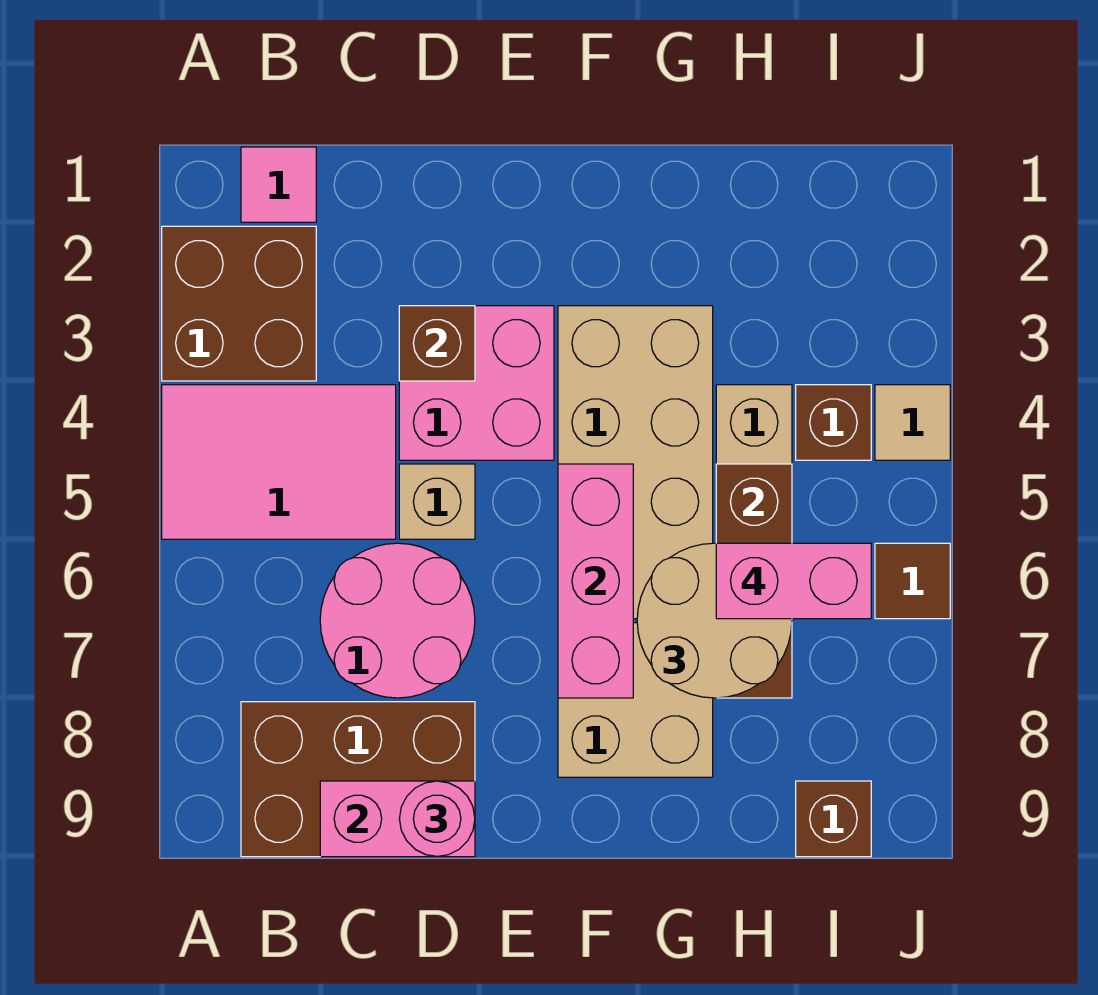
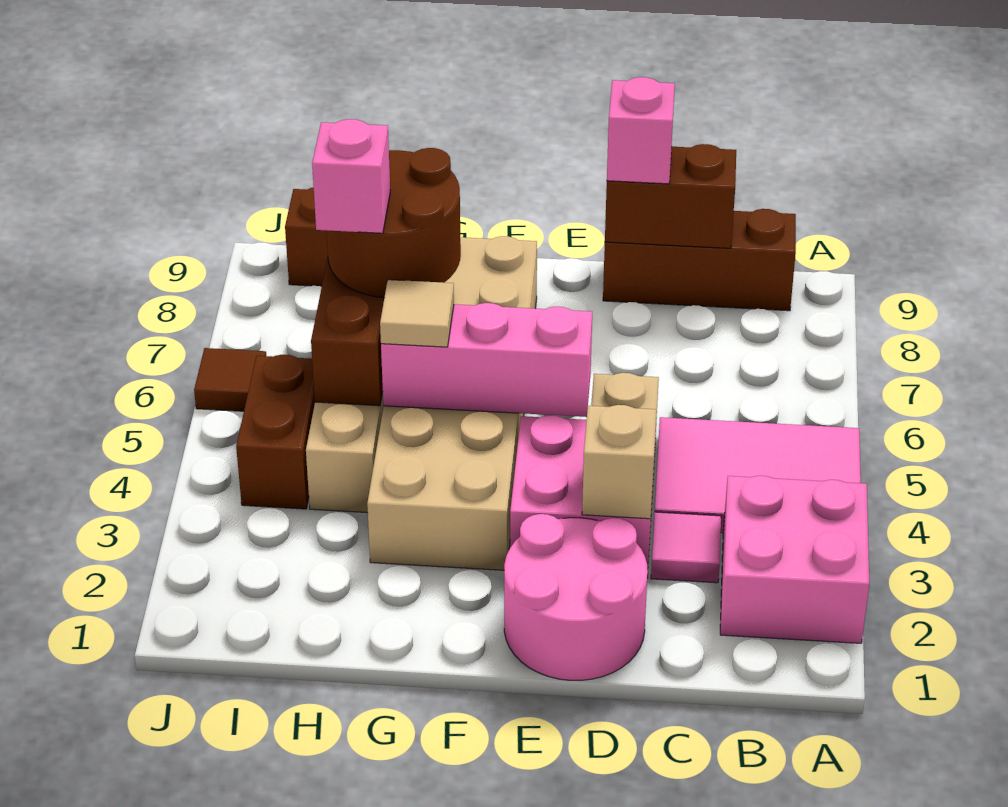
brown brick A2:B3 level 1 -> pink brick A2:B3 level 1
pink tile B1 level 1 -> pink tile C3 level 1
brown brick B8:D9 level 1 -> brown brick B9:D9 level 1
pink round brick C6:D7 level 1 -> pink round brick D1:E2 level 1
pink brick C9:D9 level 2 -> brown brick C9:D9 level 2
brown brick D3 level 2 -> tan brick D3 level 2
pink round brick D9 level 3 -> pink brick D9 level 3
pink brick F5:F7 level 2 -> pink brick E5:G5 level 2
tan round brick G6:H7 level 3 -> brown round brick G6:H7 level 3
pink brick H6:I6 level 4 -> pink brick H6 level 4
brown brick I4 level 1 -> brown brick I4:I5 level 1
tan tile J4 level 1 -> tan tile G5 level 3

